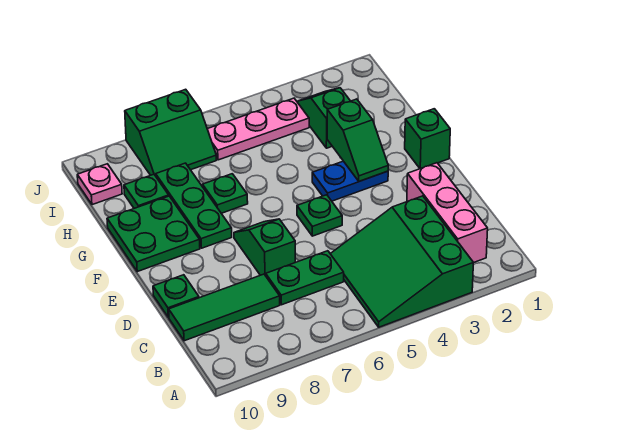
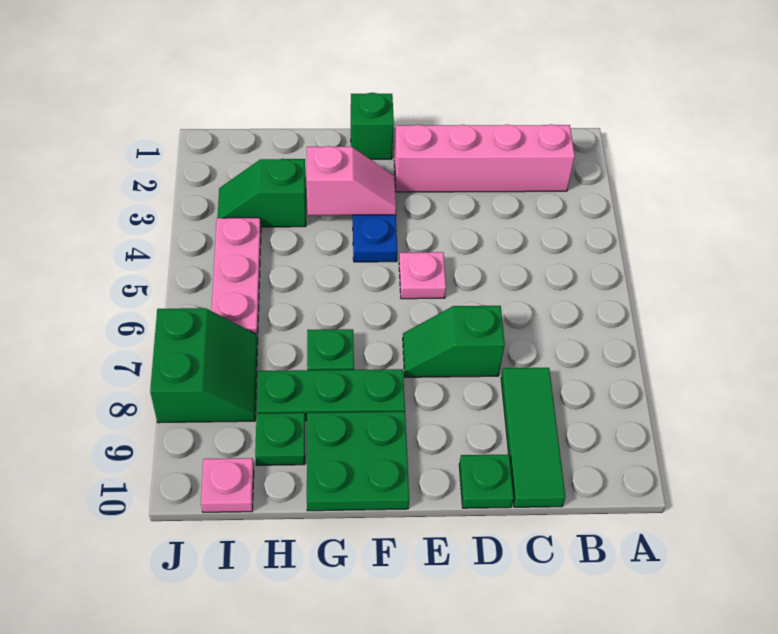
green slope A3:C5 level 1 top 3 -> none
pink brick B2:D2 level 1 -> pink brick B2:E2 level 1
green plate C6:C7 level 1 -> none
green plate E5 level 1 -> pink plate E5 level 1
green slope F3:G3 level 2 top G -> pink slope F3:G3 level 2 top G

